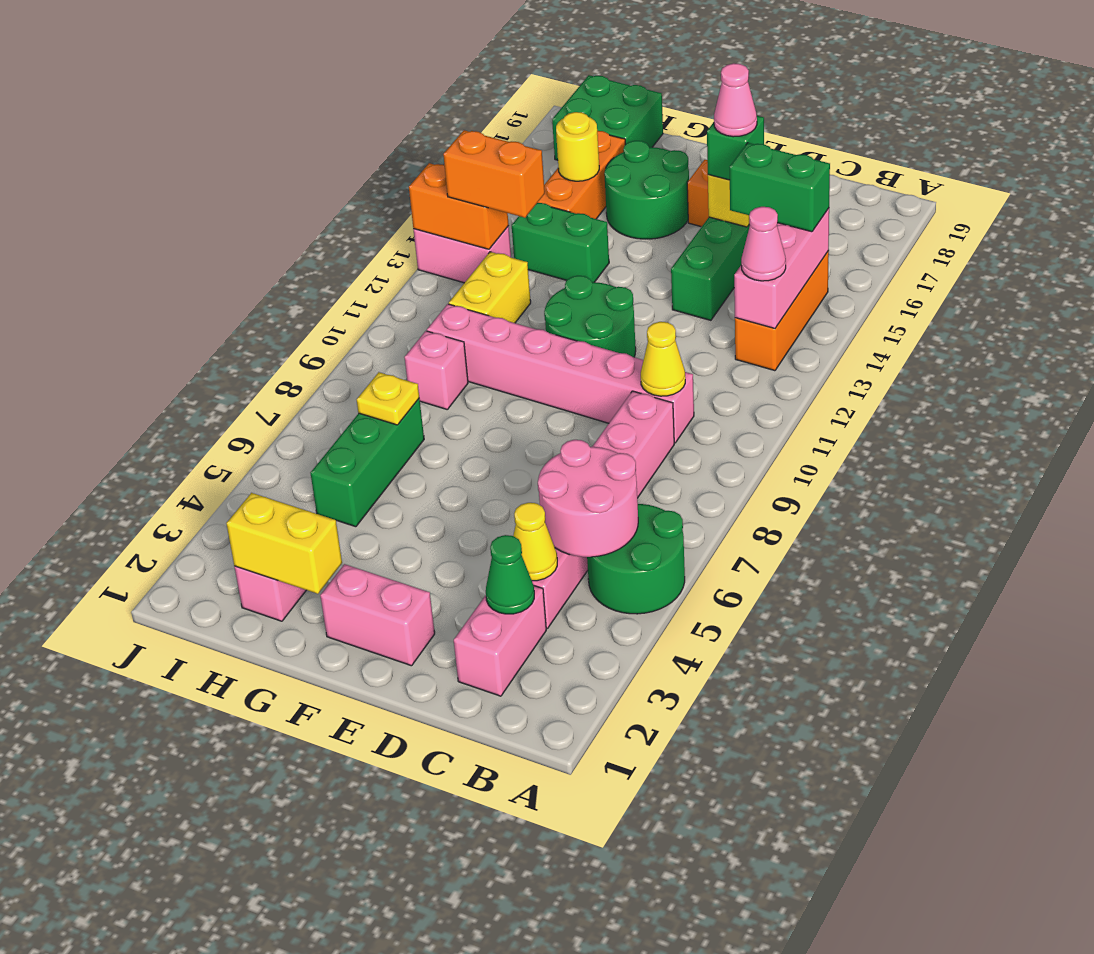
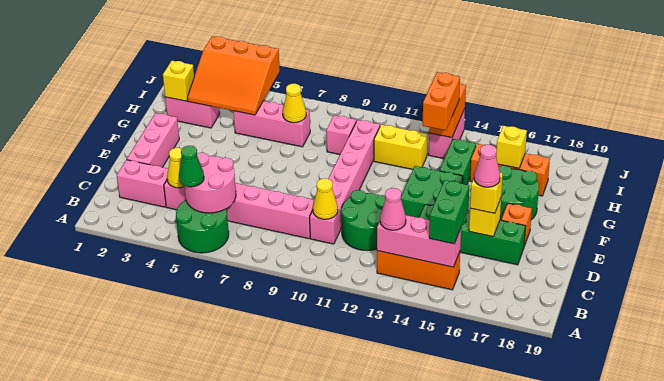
green cone C3 level 2 -> green cone B5 level 3
green brick D16 level 3 -> yellow brick D16 level 3
pink brick E2:F2 level 1 -> pink brick D2:F2 level 1
green round brick E11:F12 level 1 -> green round brick C11:D12 level 1
yellow brick G2:H2 level 2 -> yellow brick H2 level 2
none -> orange slope H3:J5 level 2 top J
green brick H5:H7 level 1 -> pink brick H5:H7 level 1
yellow plate H7 level 2 -> yellow cone H7 level 2
yellow round brick H16 level 2 -> yellow brick H16 level 2
green brick H18:I19 level 1 -> green brick E13:F14 level 1

